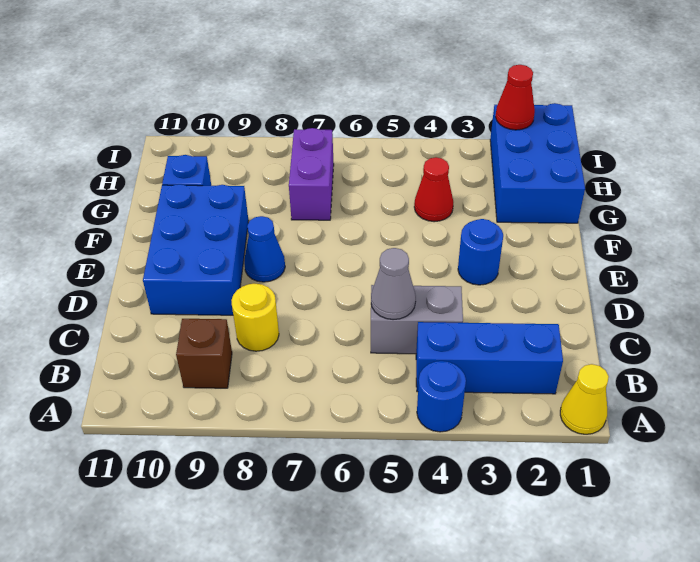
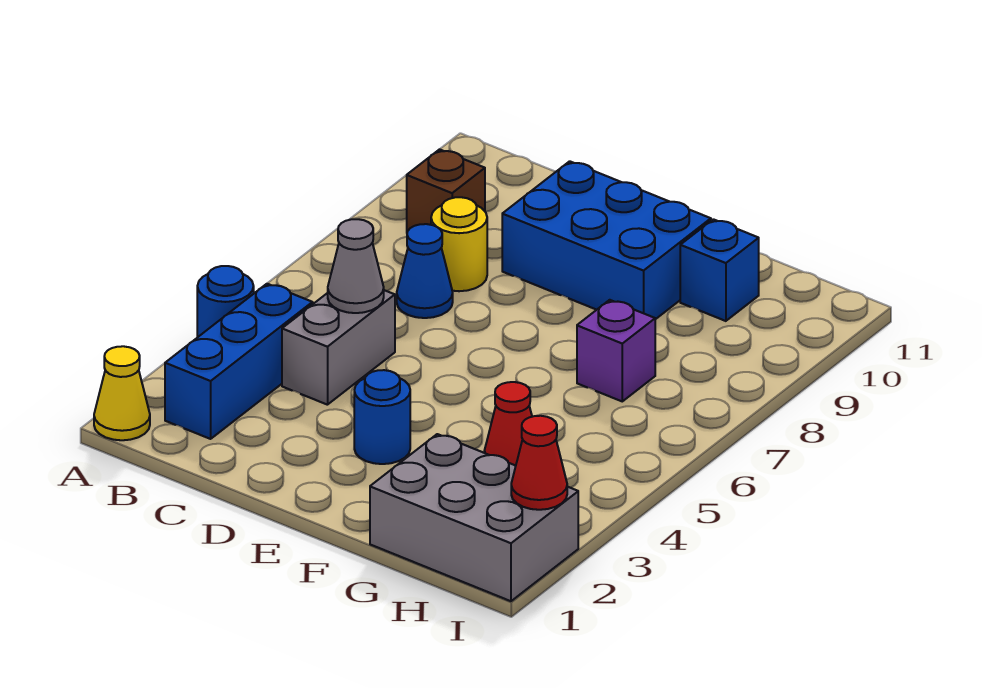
blue cone E8 level 1 -> blue cone C7 level 1
blue brick G1:I2 level 1 -> grey brick G1:I2 level 1
purple brick G7:H7 level 1 -> purple brick G7 level 1

